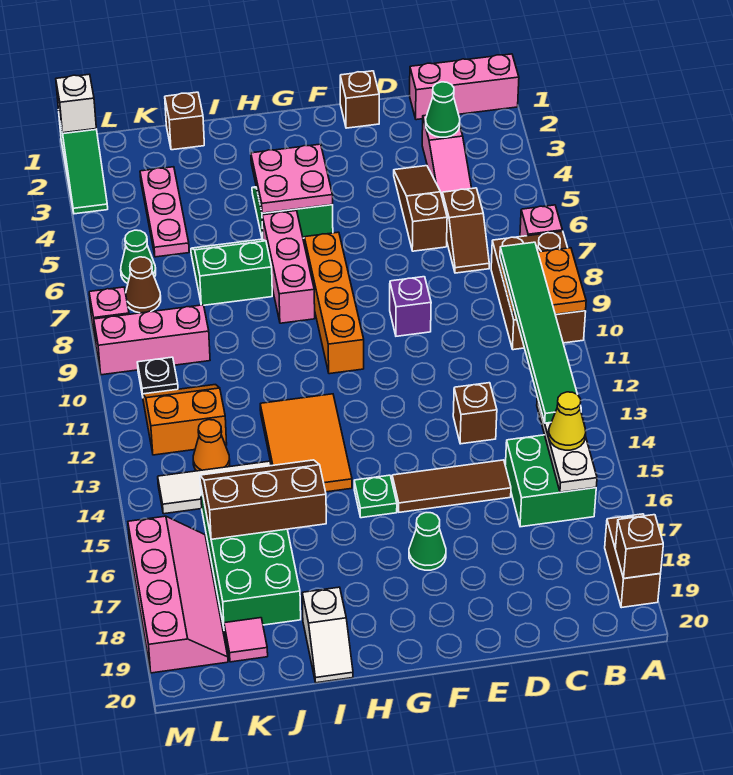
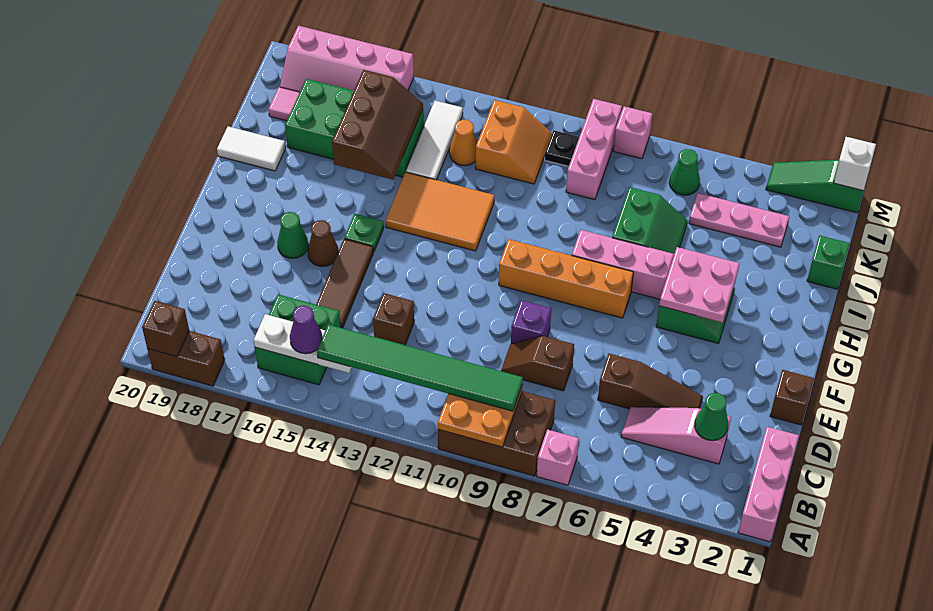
yellow cone B15 level 3 -> purple cone B15 level 3
brown slope C6:C7 level 1 top 6 -> brown slope D8:D9 level 1 top 8
white slope I19:I20 level 1 top 19 -> white tile I19:I20 level 1
brown brick J1 level 1 -> green brick J1 level 1
brown cone L7 level 1 -> brown cone F16 level 1

